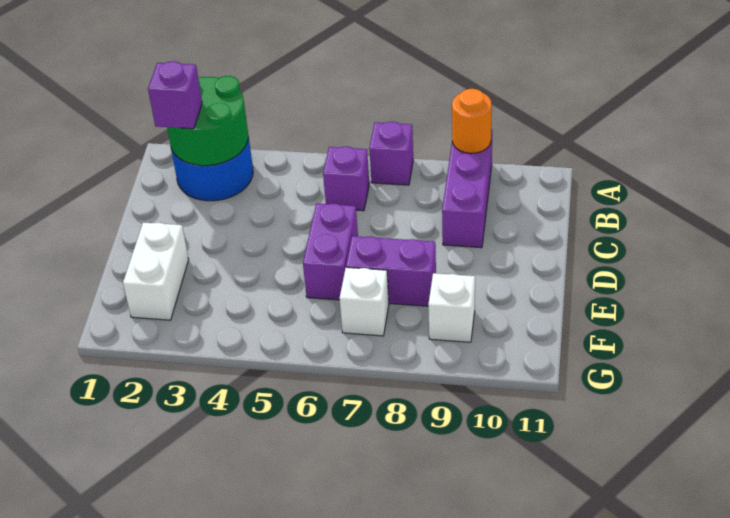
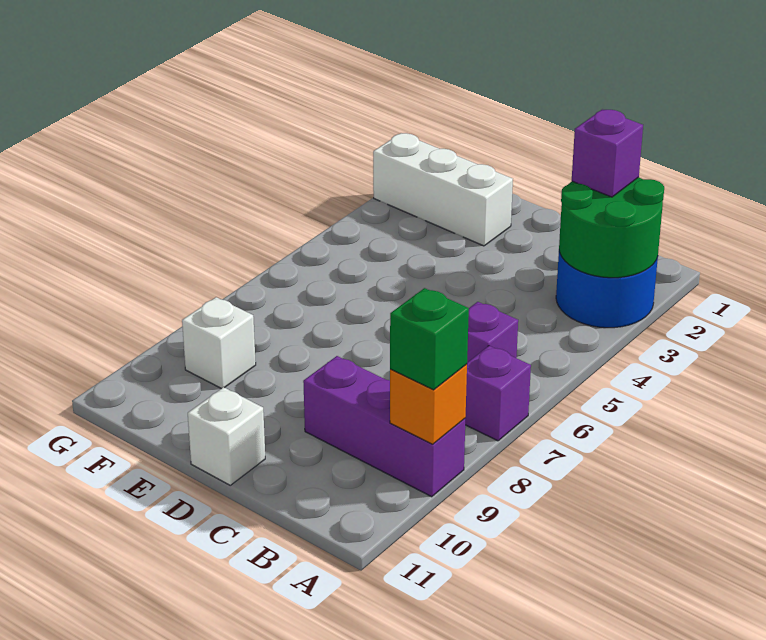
orange round brick A9 level 2 -> orange brick A9 level 2
none -> green brick A9 level 3
purple brick D6:E6 level 1 -> none
white brick E2:F2 level 1 -> white brick E2:G2 level 1
purple brick E7:E8 level 1 -> none
white brick F7 level 1 -> white brick D11 level 1

